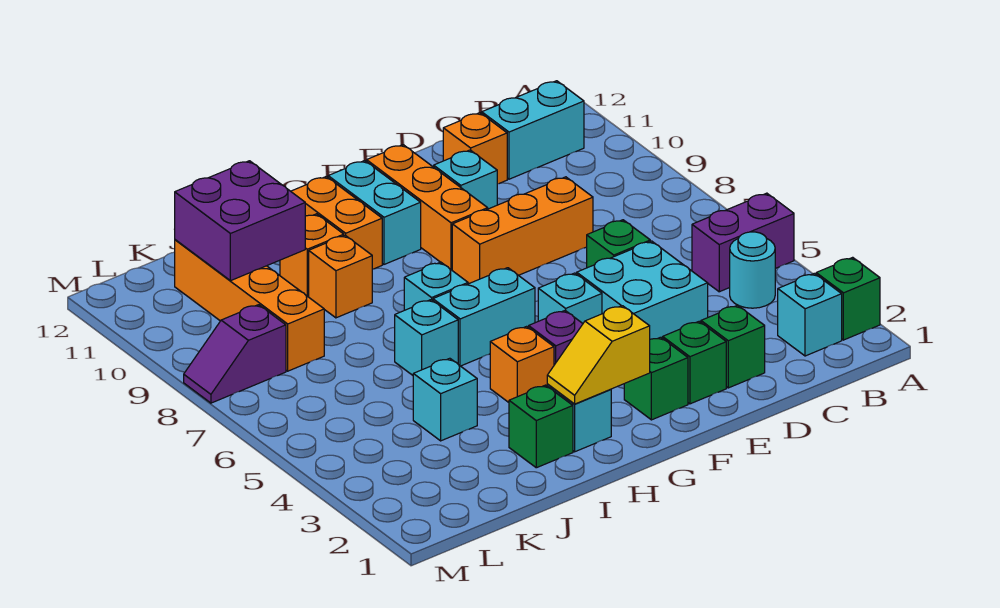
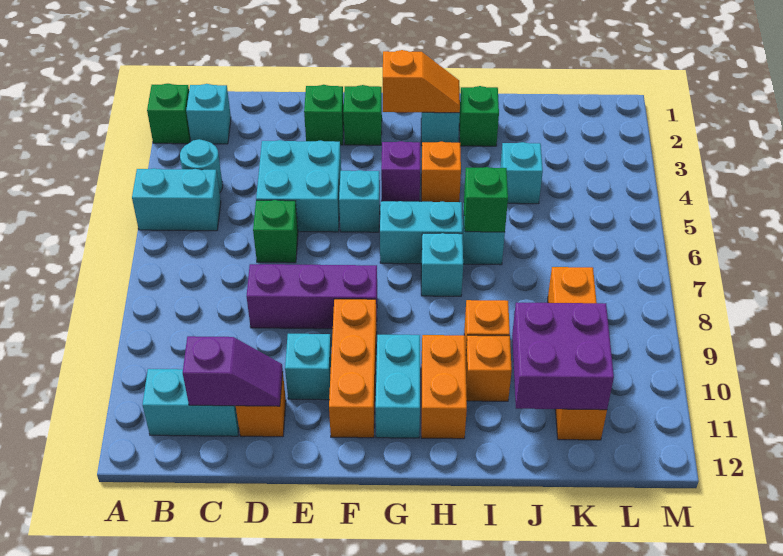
purple brick A5:B5 level 1 -> cyan brick A5:B5 level 1
green brick D2 level 1 -> green brick I6 level 2
orange brick D8:F8 level 1 -> purple brick D8:F8 level 1
yellow slope G2:H2 level 2 top G -> orange slope G2:H2 level 2 top G
purple slope L8:M8 level 1 top L -> purple slope C11:D11 level 2 top C

